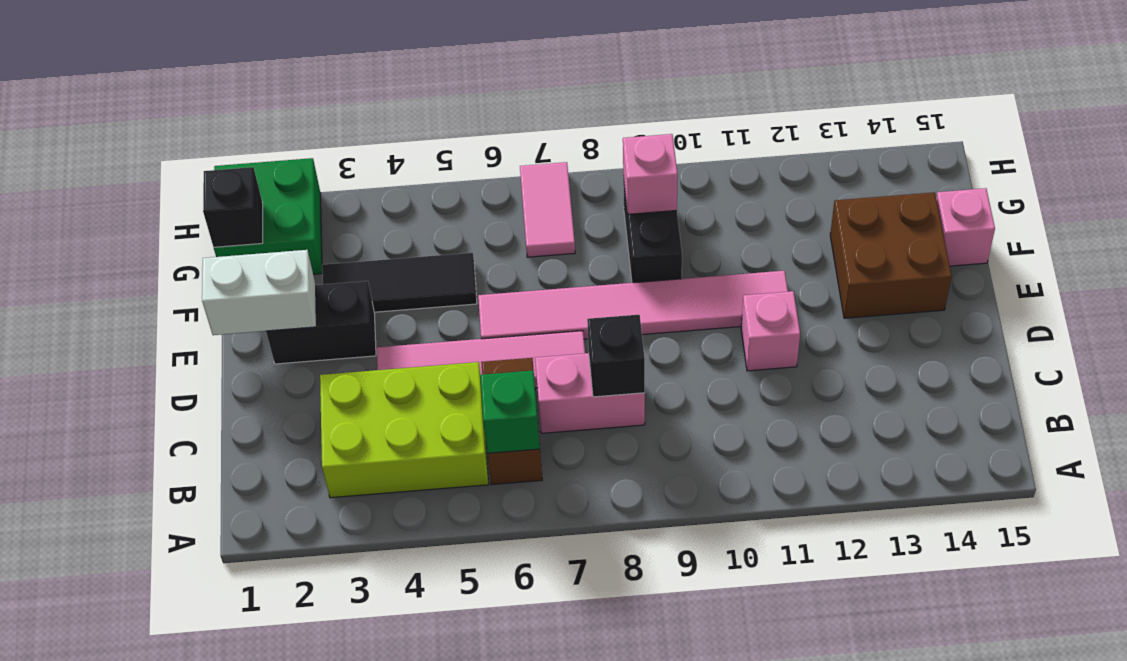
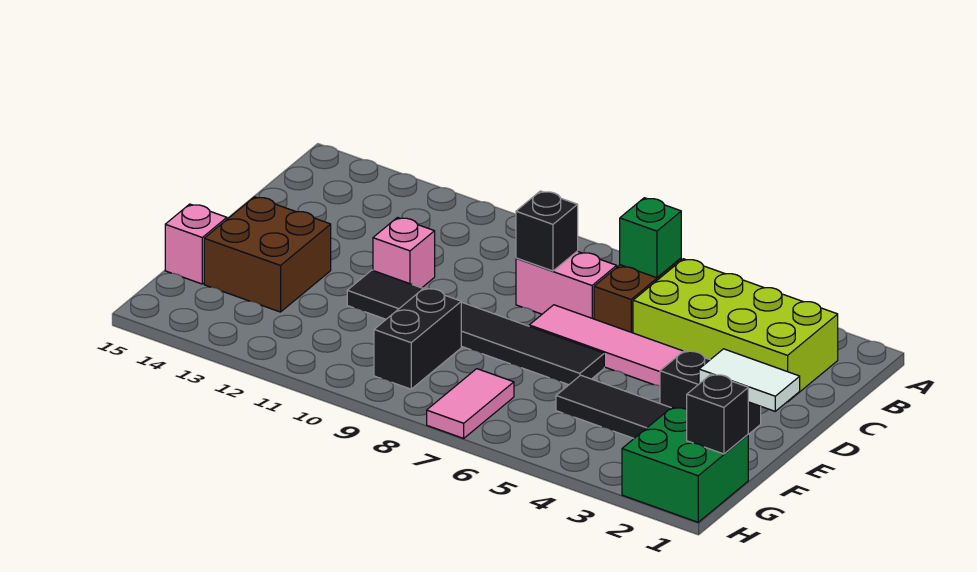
lime brick B3:C5 level 1 -> lime brick B2:C5 level 1
white brick E1:E2 level 2 -> white tile E1:E2 level 2
pink tile E6:E11 level 1 -> black tile E6:E11 level 1
pink brick G9 level 2 -> none

